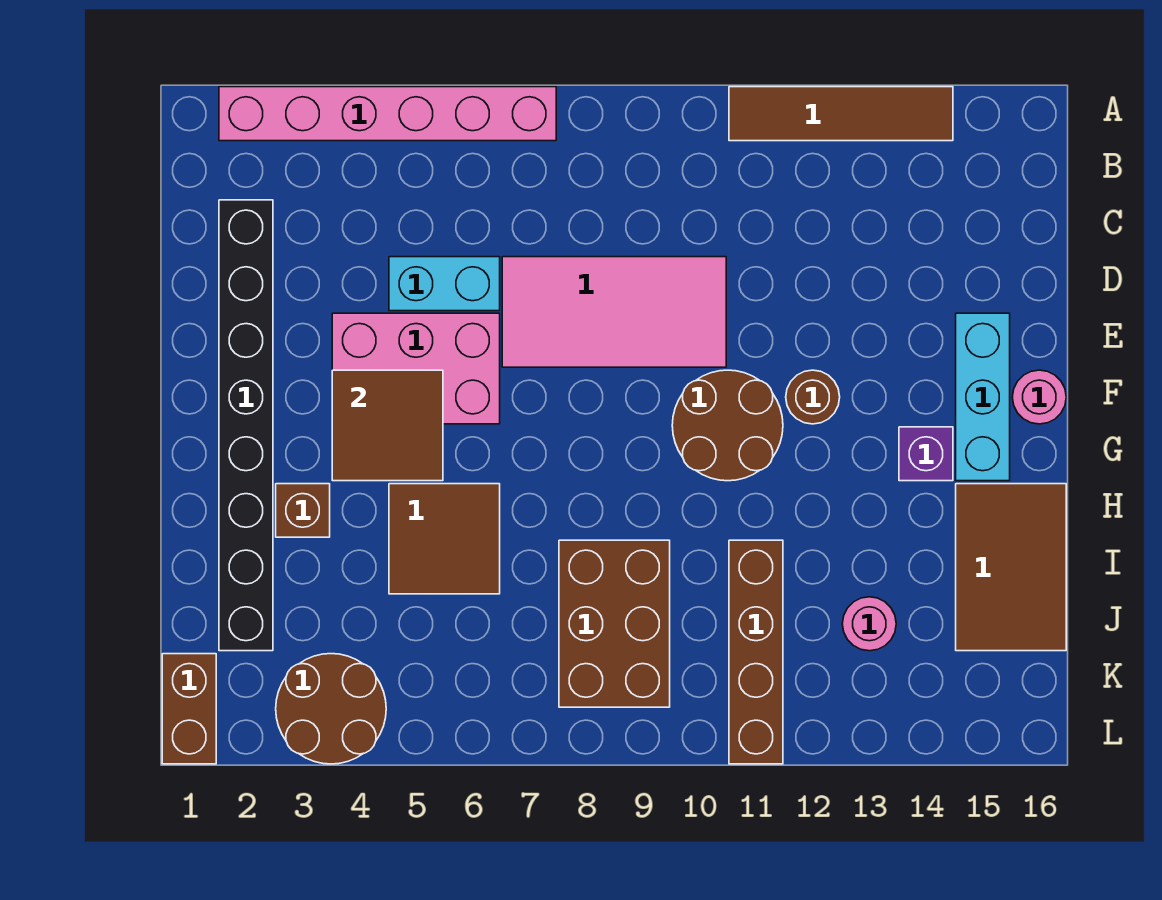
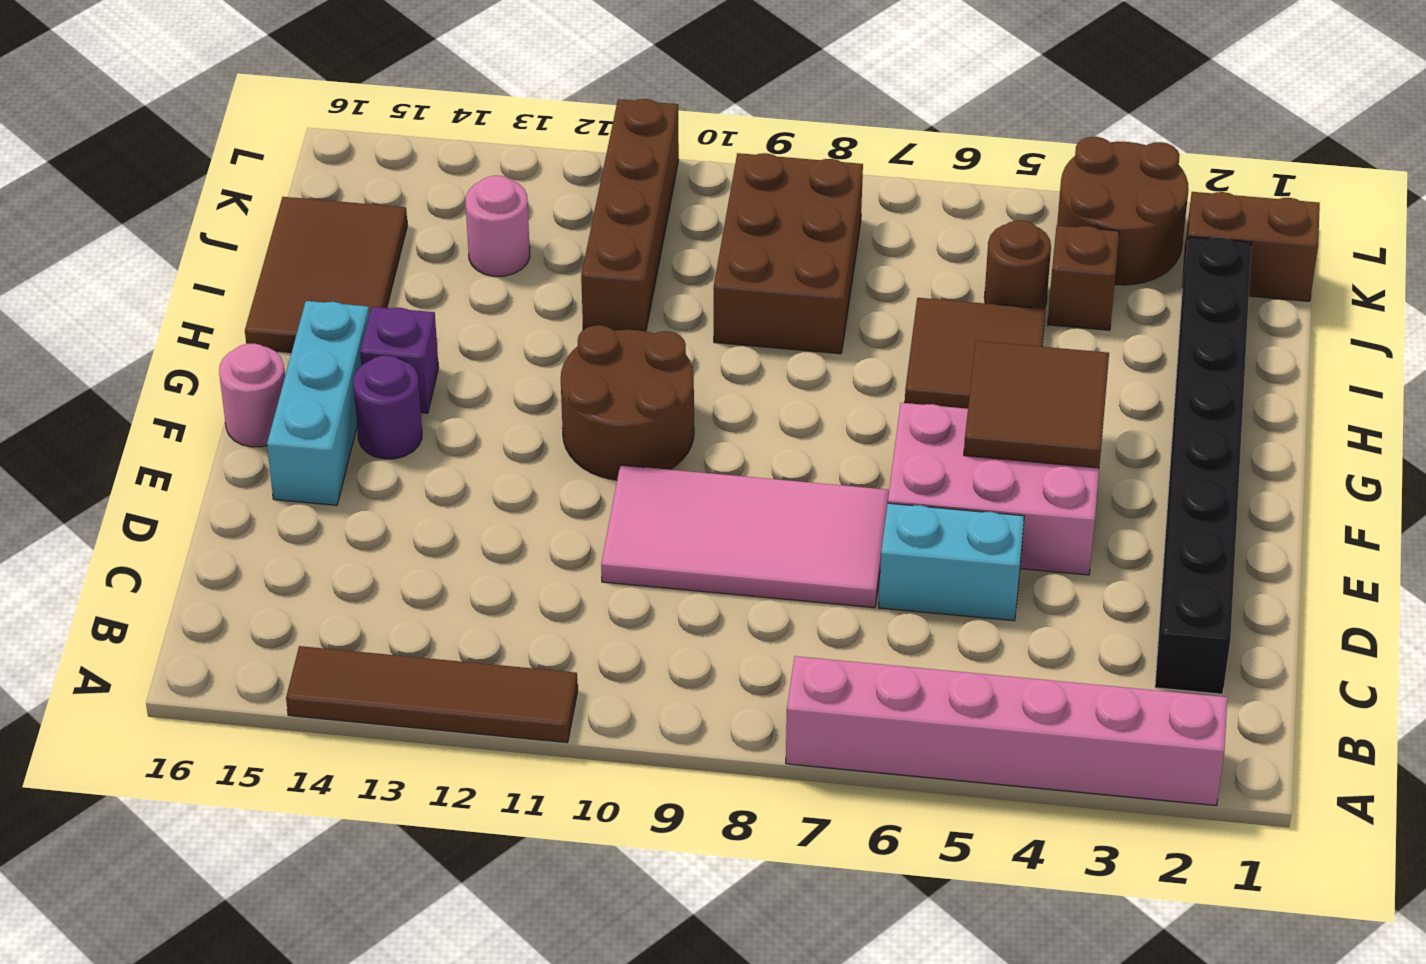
brown round brick F12 level 1 -> brown round brick J5 level 1
none -> purple round brick F14 level 1
brown brick H3 level 1 -> brown brick J4 level 1
brown brick K1:L1 level 1 -> brown brick K1:K2 level 1

